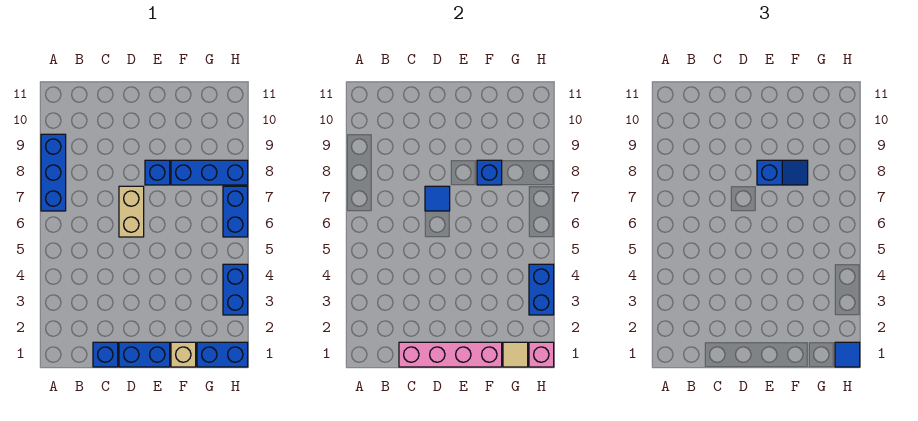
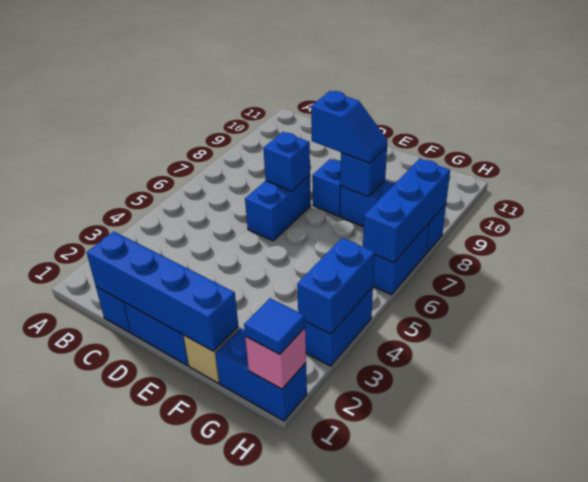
blue brick A7:A9 level 1 -> blue brick H6:H8 level 2
pink brick C1:F1 level 2 -> blue brick C1:F1 level 2
tan brick D6:D7 level 1 -> blue brick D6:D7 level 1
blue tile D7 level 2 -> blue brick D7 level 2
tan tile G1 level 2 -> none

